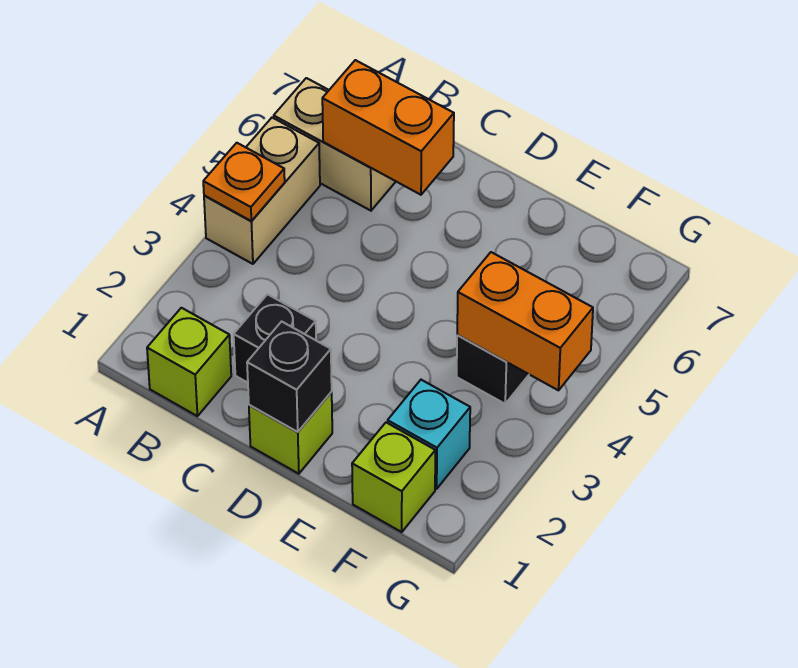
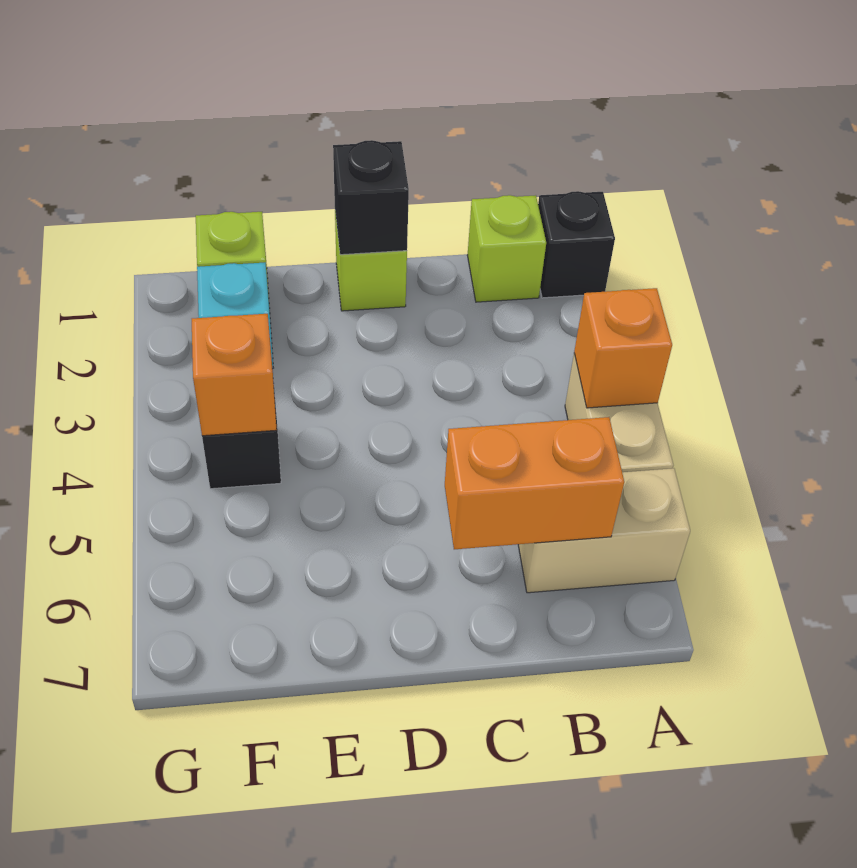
orange plate A4 level 2 -> orange brick A4 level 2
black brick C2 level 1 -> black brick A1 level 1
orange brick F4:G4 level 2 -> orange brick F4 level 2

